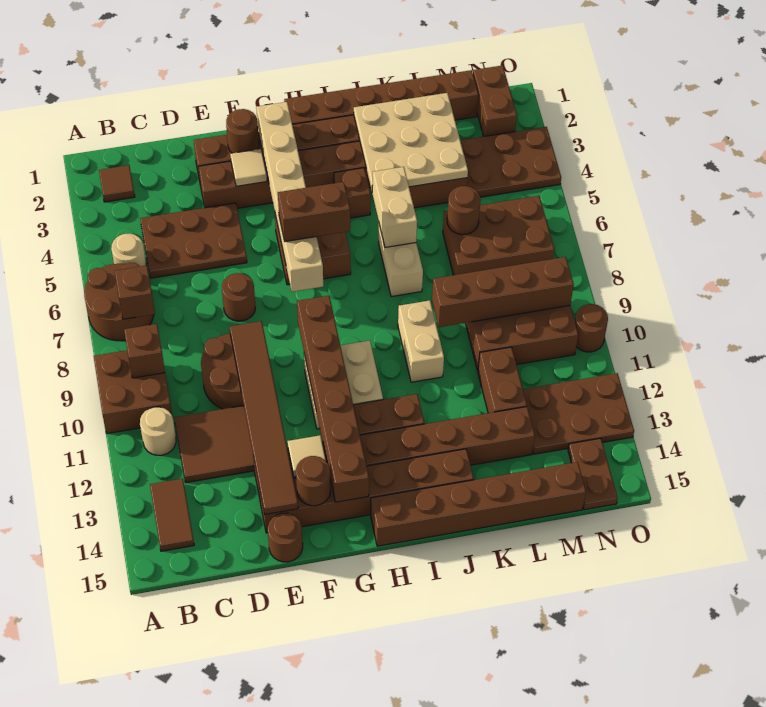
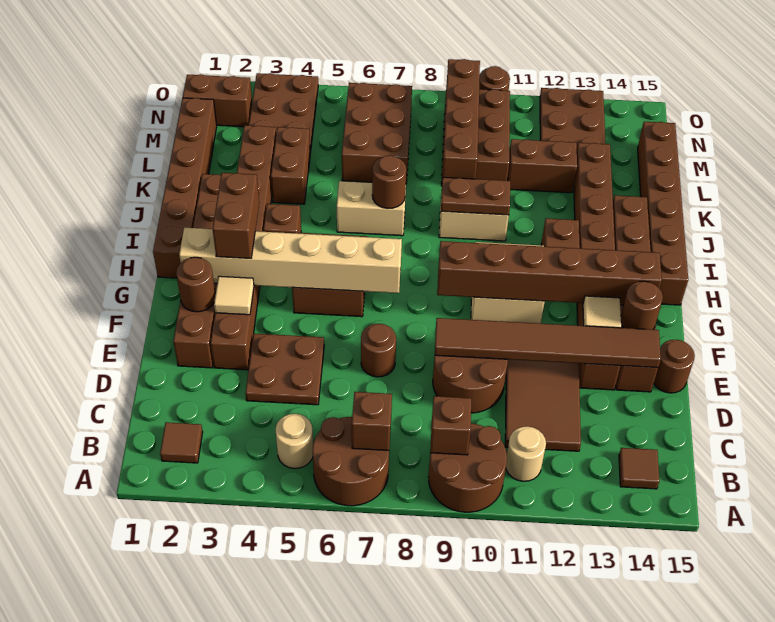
brown brick A9:B10 level 1 -> brown round brick A9:B10 level 1
brown tile B13:B14 level 1 -> brown tile B14 level 1
brown plate C4:E5 level 1 -> brown plate D4:E5 level 1
brown brick G6:H6 level 3 -> brown brick G3:H3 level 3
tan plate J2:L4 level 2 -> none
tan brick J5:J6 level 2 -> none
brown round brick L6 level 2 -> brown round brick J7 level 2
brown plate N14:N15 level 1 -> brown plate J9:J10 level 2

